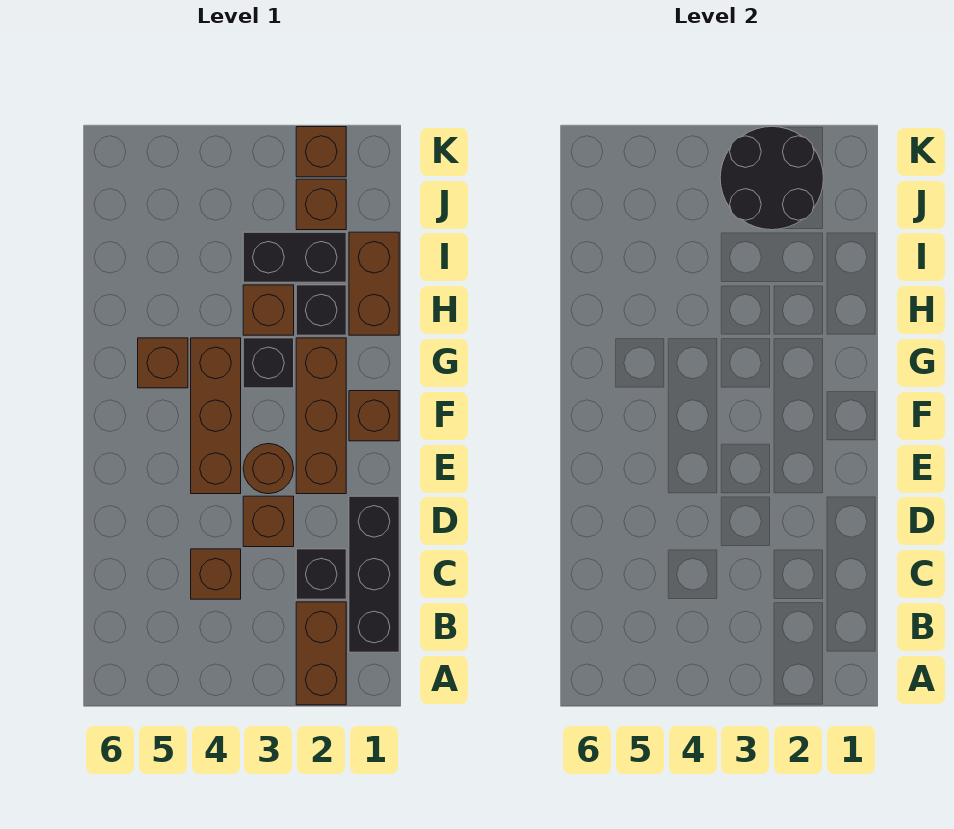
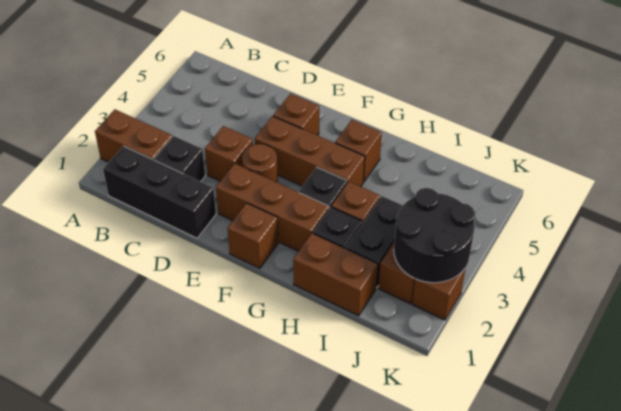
brown brick C4 level 1 -> brown brick E5 level 1

